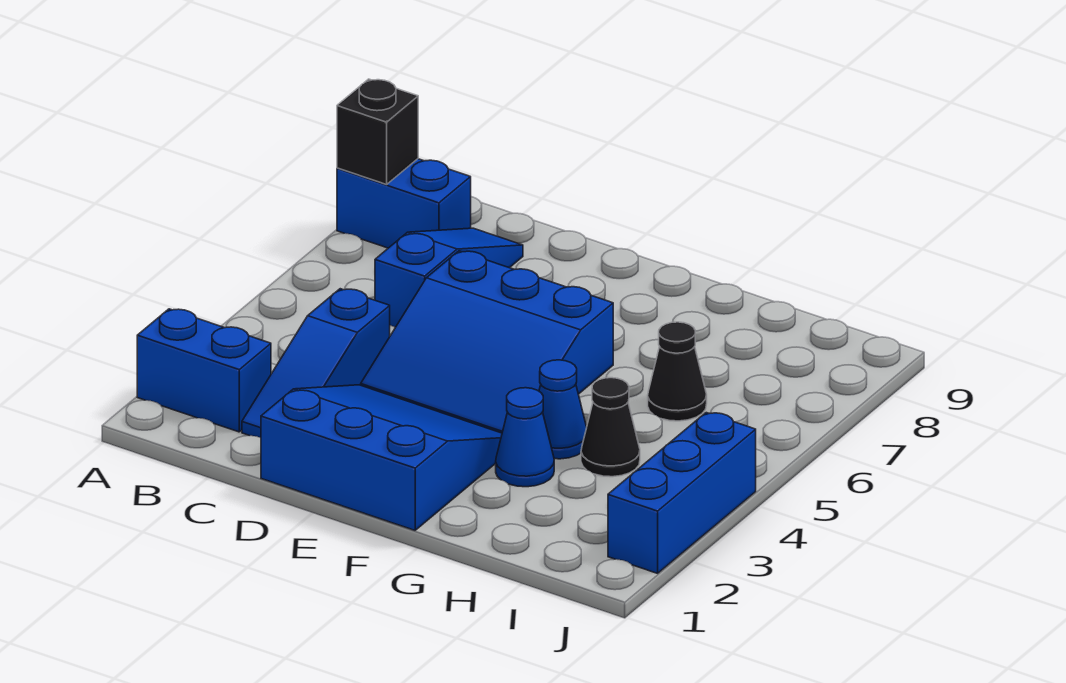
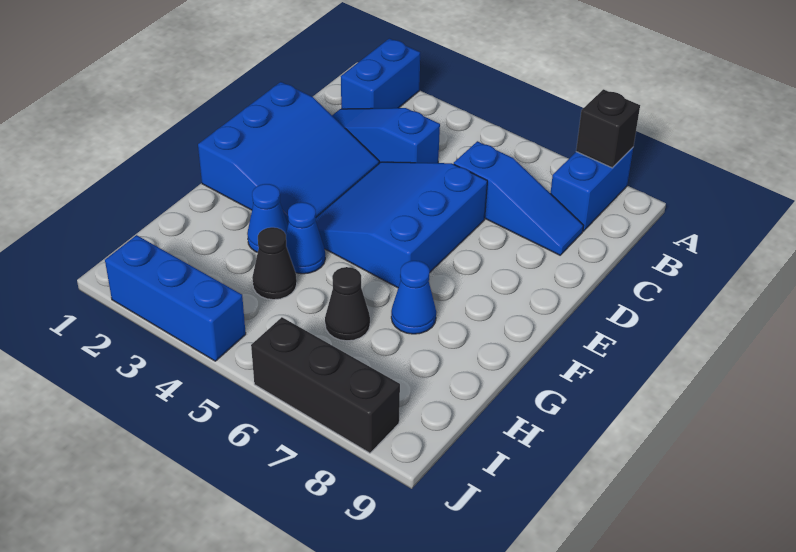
none -> blue cone G7 level 1
none -> black brick J6:J8 level 1

